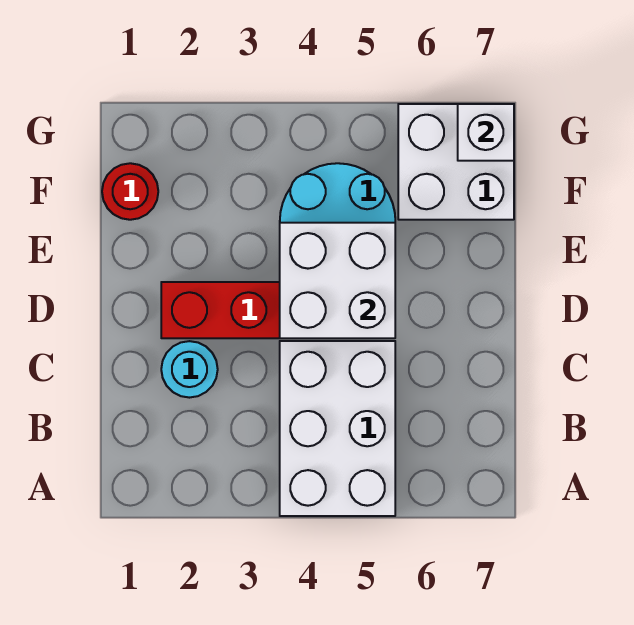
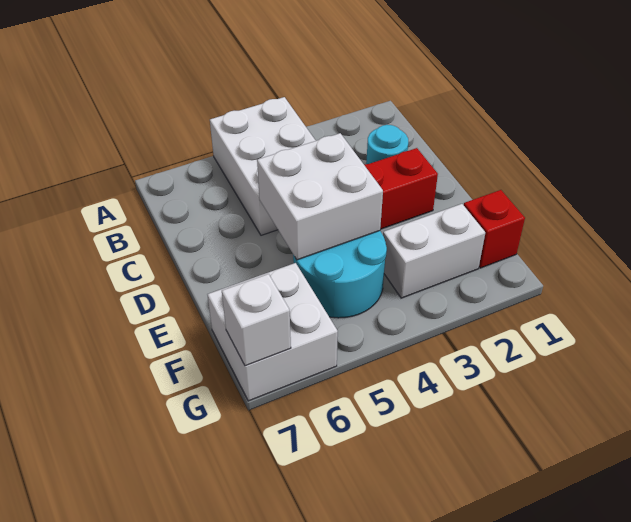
red round brick F1 level 1 -> red brick F1 level 1
none -> white brick F2:F3 level 1

